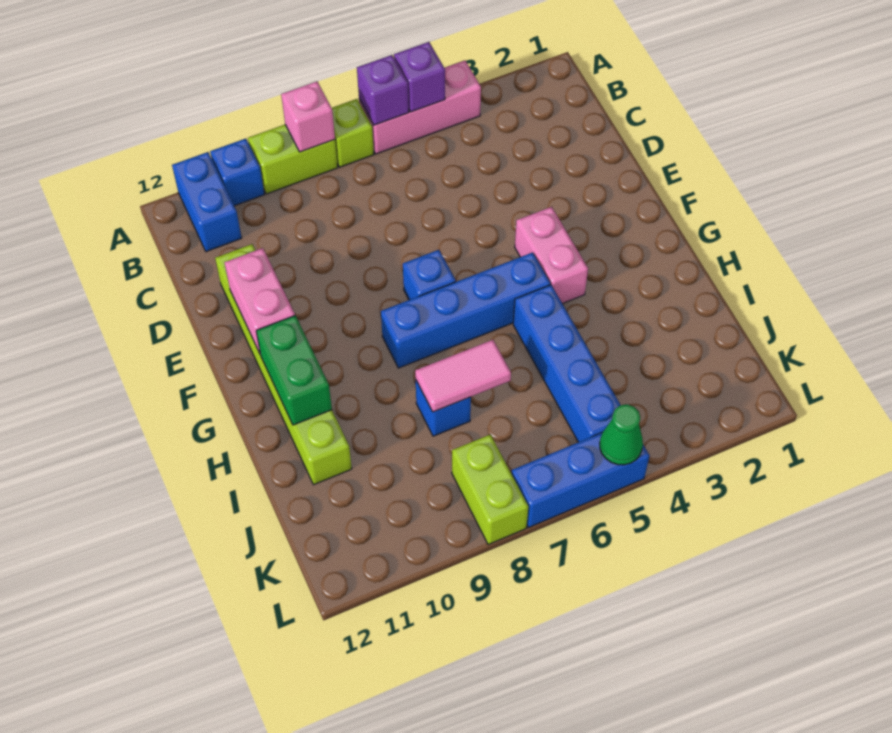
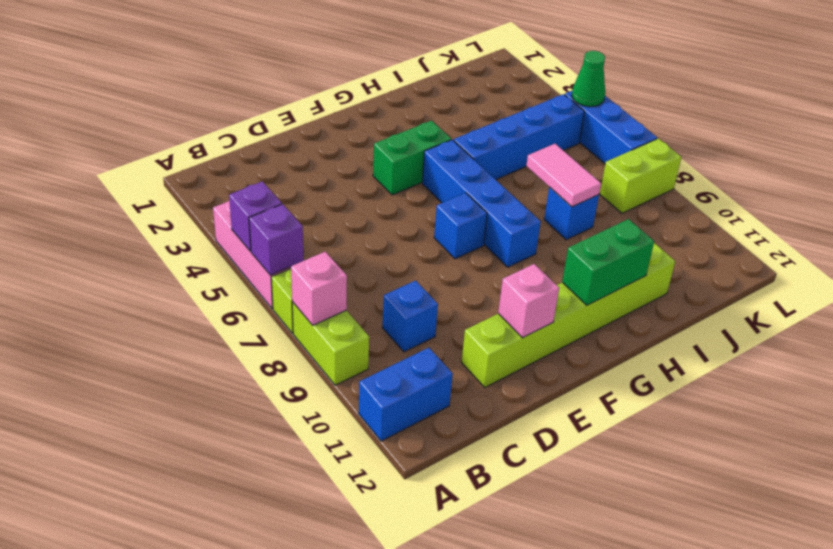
blue brick A10 level 1 -> blue brick C9 level 1
pink brick E11:F11 level 2 -> pink brick E11 level 2
pink brick F4:G4 level 1 -> green brick F4:G4 level 1

